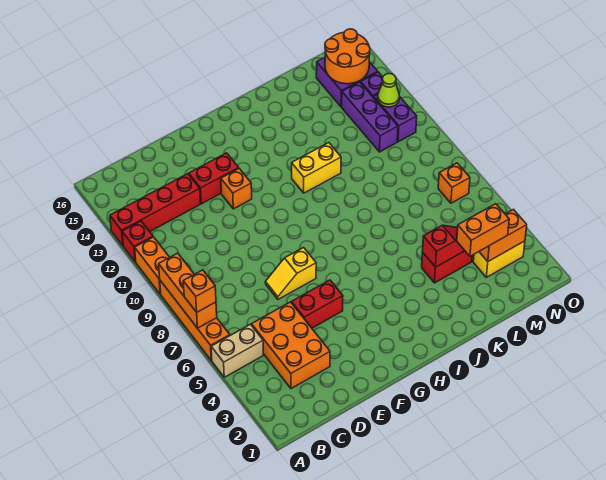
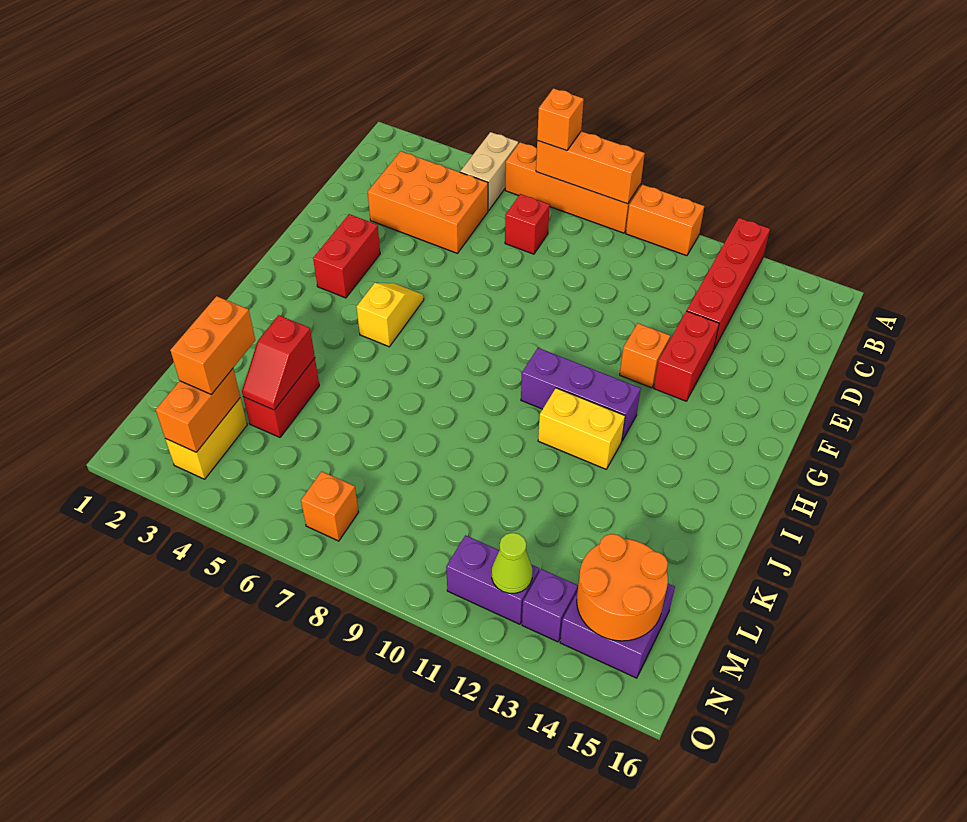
red brick A12 level 1 -> red brick C7 level 1
red brick E5:F5 level 1 -> red brick F3:G3 level 1
yellow slope E7:F7 level 1 top F -> yellow slope G5:H5 level 1 top H
yellow brick I11:J11 level 1 -> yellow brick I11:I12 level 1
purple brick M11:M13 level 1 -> purple brick H10:H12 level 1

